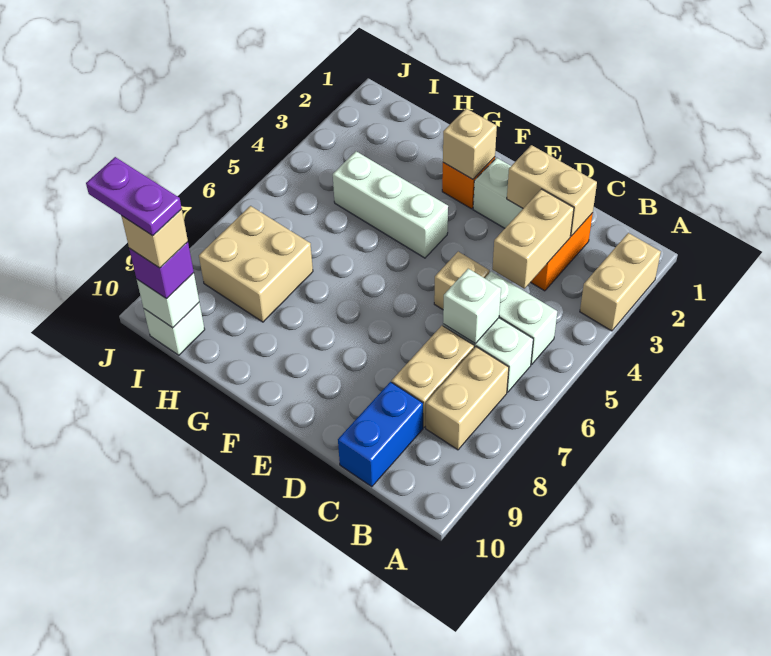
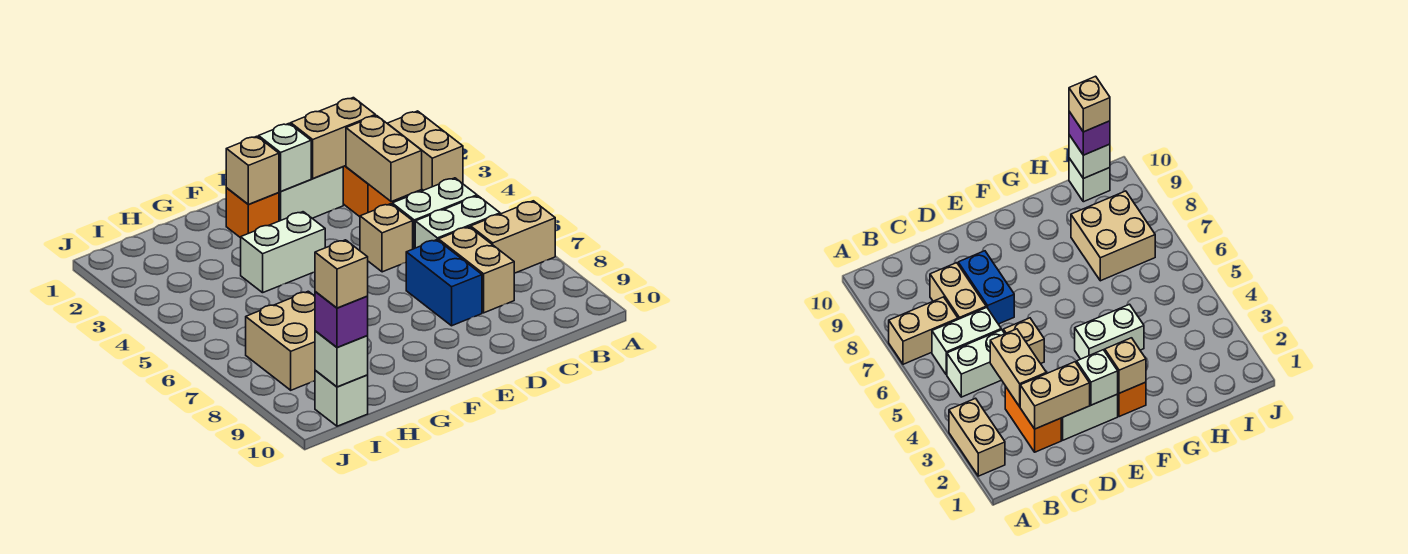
tan brick B7:B8 level 1 -> tan brick A7:B7 level 1
white brick C6 level 2 -> white brick E2 level 2
blue brick C9:C10 level 1 -> blue brick D7:D8 level 1
white brick F4:H4 level 1 -> white brick F4:G4 level 1
purple plate I10:J10 level 5 -> none

